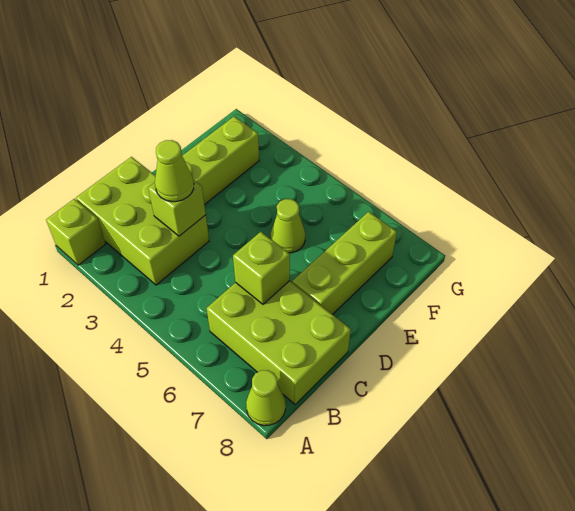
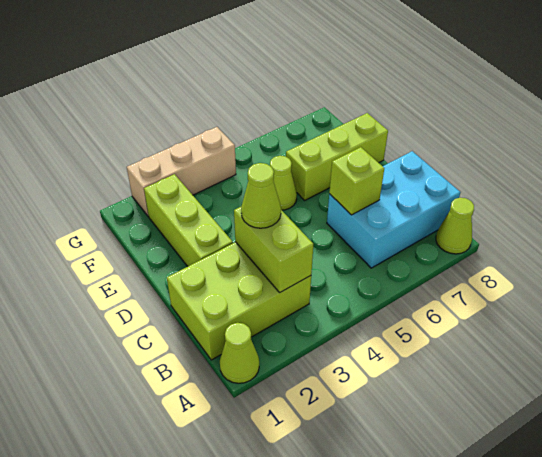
lime brick A1 level 1 -> lime cone A1 level 1
lime brick B6:C8 level 1 -> cyan brick B6:C8 level 1
lime brick C3 level 2 -> lime brick B3:C3 level 2
lime brick D7:F7 level 1 -> lime brick E6:E8 level 1
none -> tan brick G2:G4 level 1

